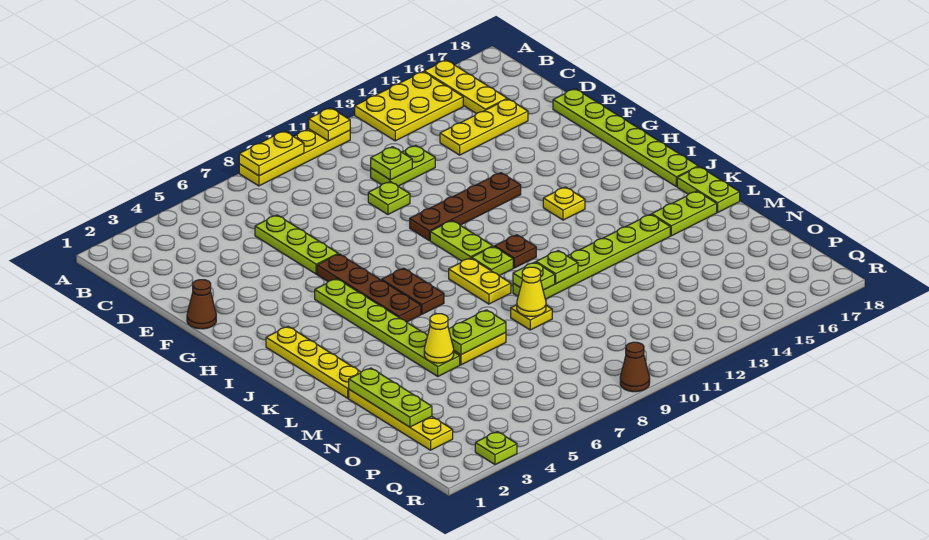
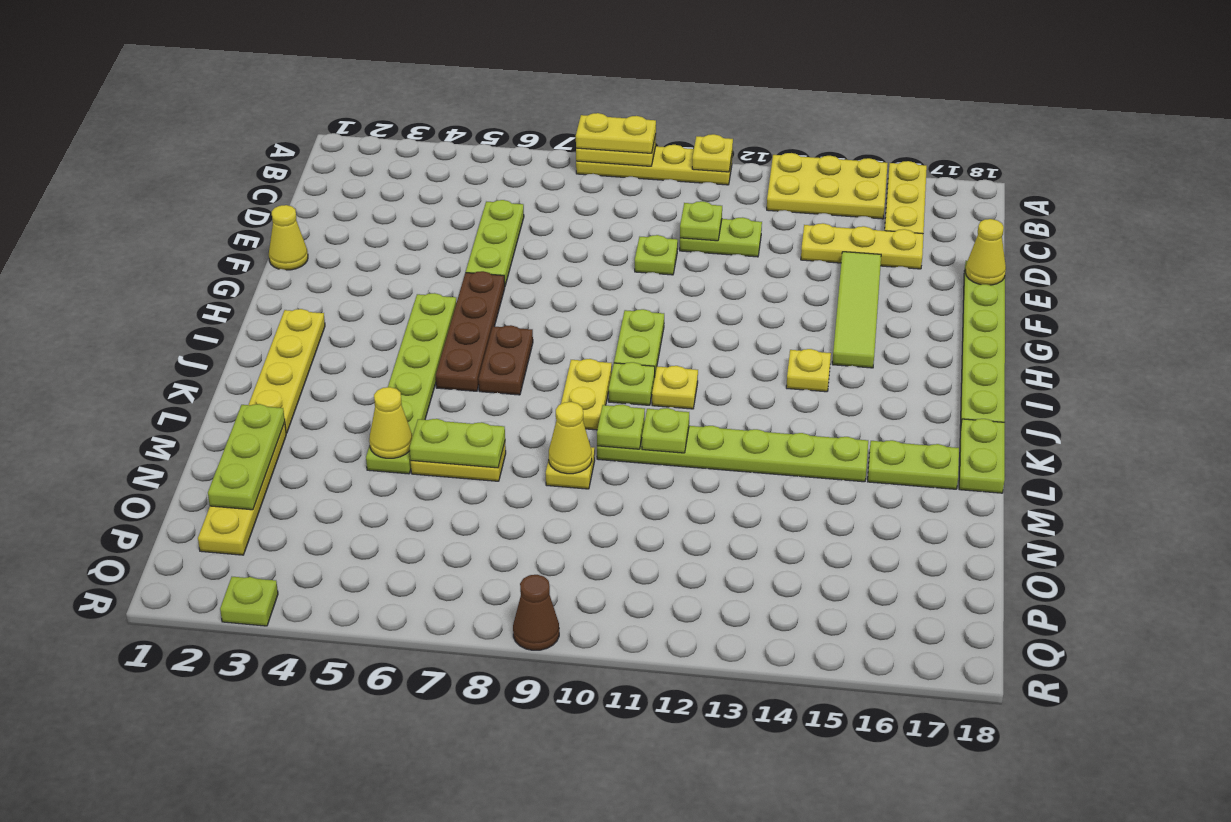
none -> yellow plate A8:A9 level 3
none -> lime tile E15:H15 level 1
none -> yellow cone E18 level 2
brown cone F1 level 1 -> yellow cone F1 level 1
brown plate G10:G13 level 1 -> none
brown plate J11 level 1 -> yellow plate J11 level 1

